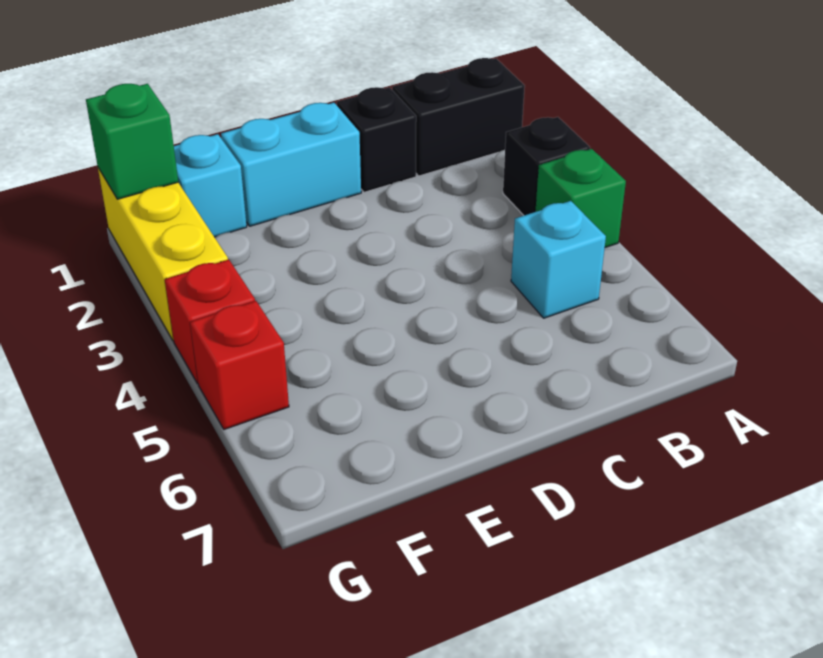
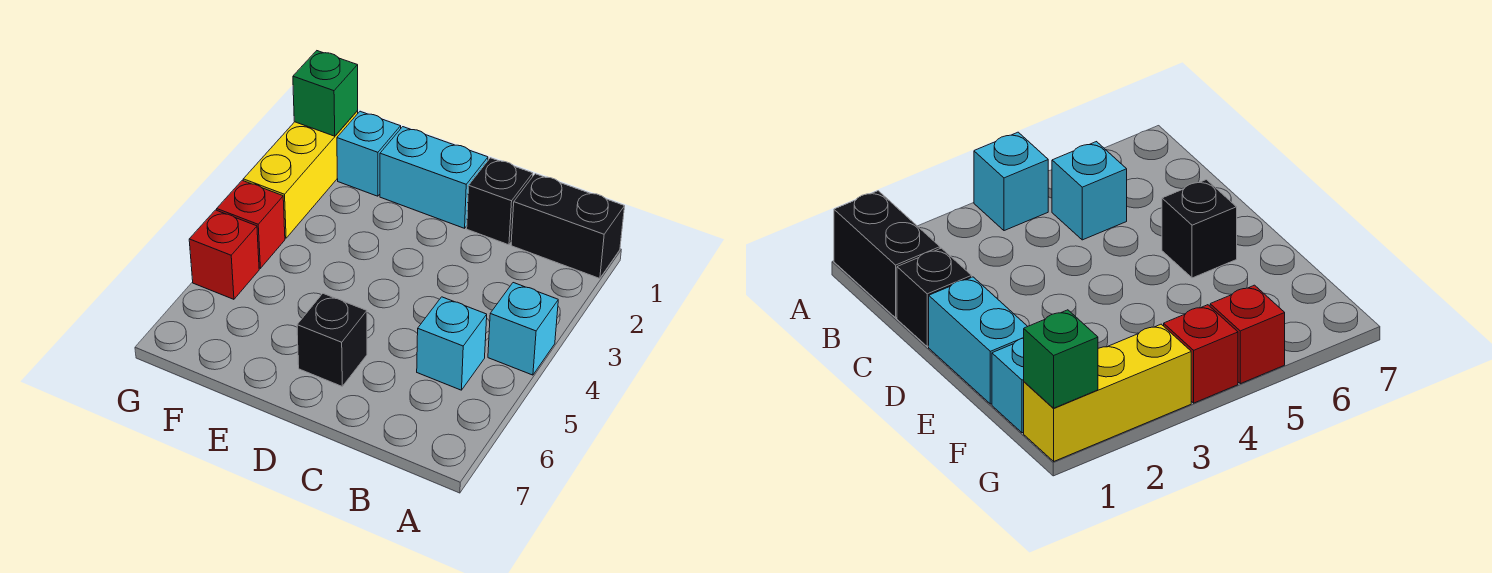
black brick A3 level 1 -> black brick D6 level 1
green brick A4 level 1 -> cyan brick A4 level 1

